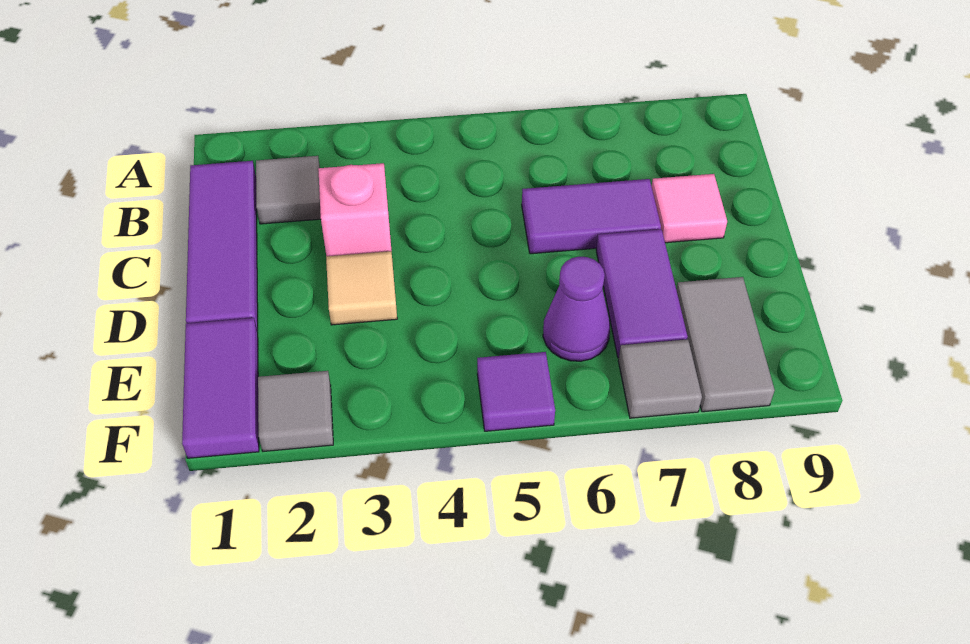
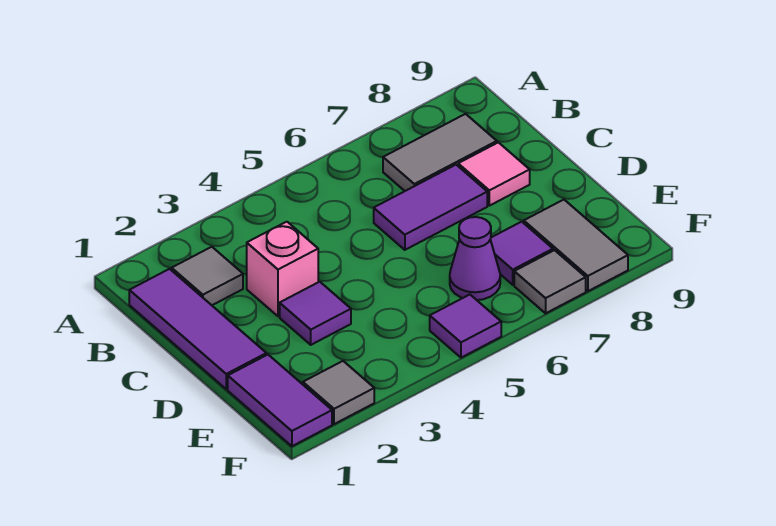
none -> grey tile B7:B8 level 1
tan tile D3 level 1 -> purple tile D3 level 1
purple tile D7:E7 level 1 -> purple tile E7 level 1

